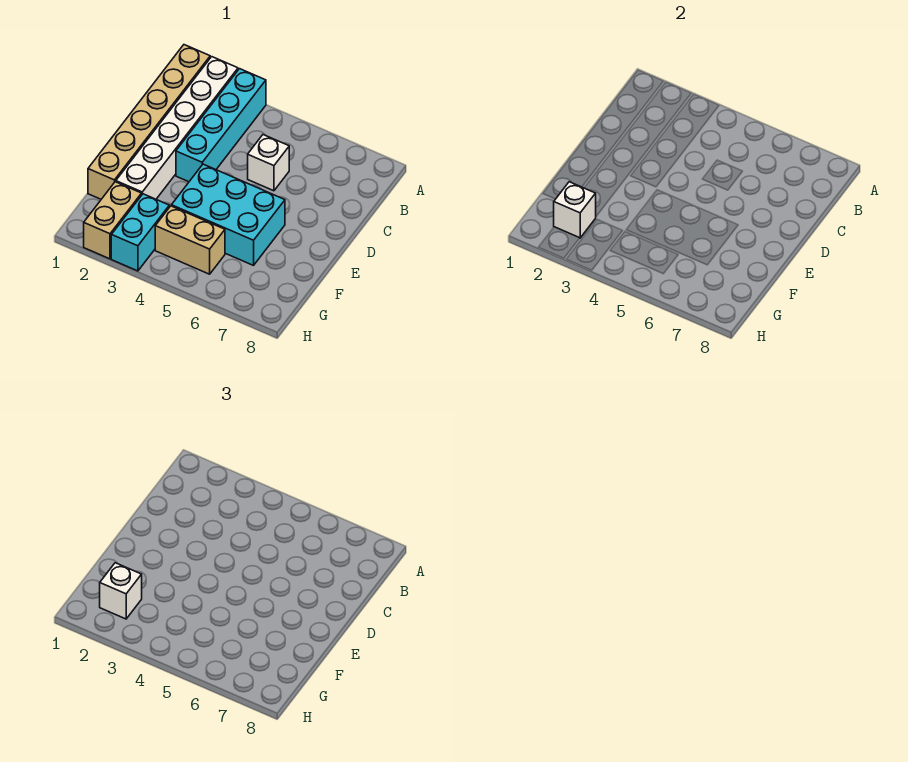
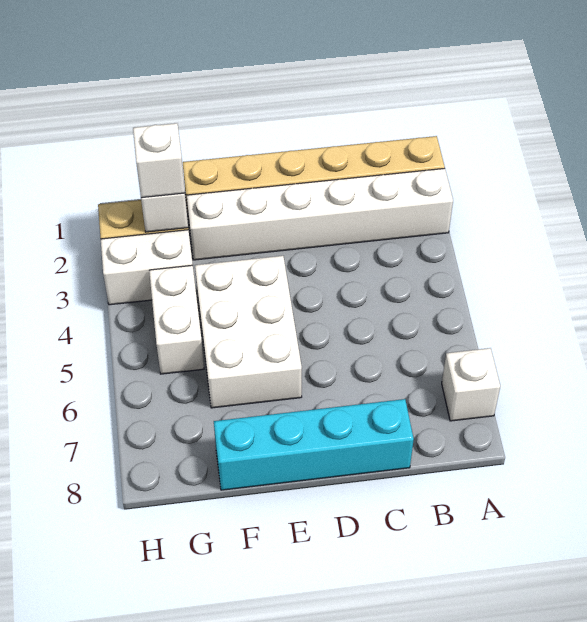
cyan brick A3:D3 level 1 -> cyan brick C8:F8 level 1
white brick C5 level 1 -> white brick A7 level 1
cyan brick E4:F6 level 1 -> white brick E4:F6 level 1
cyan brick G3:H3 level 1 -> white brick G3:H3 level 1
tan brick G4:G5 level 1 -> white brick G4:G5 level 1

